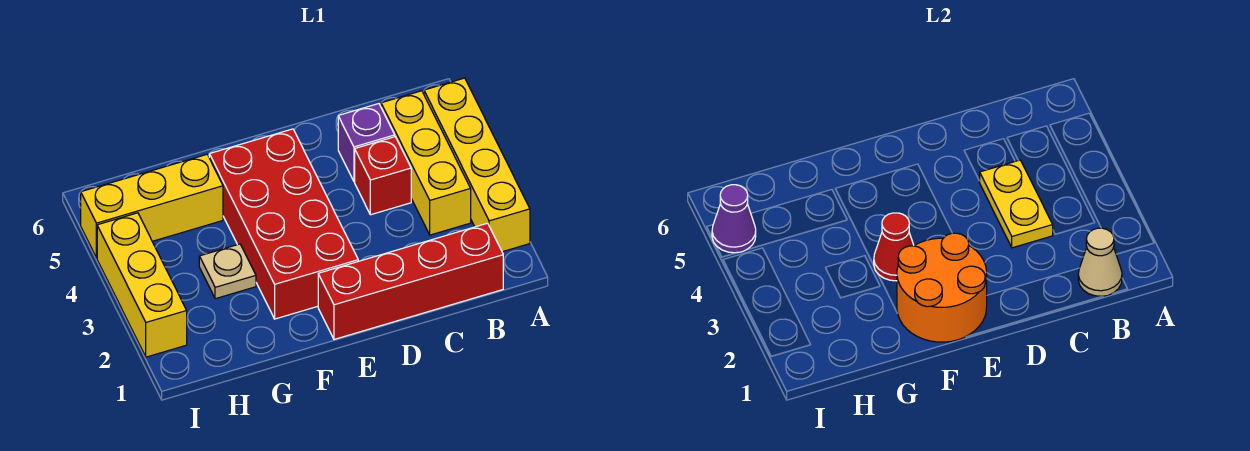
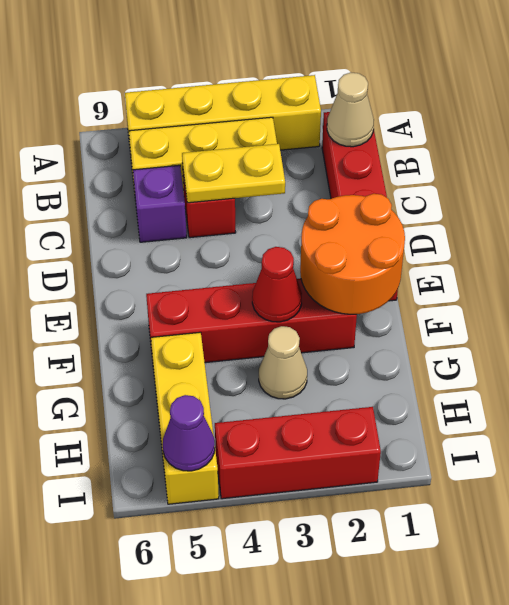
red brick E2:F5 level 1 -> red brick F2:F5 level 1
tan plate G3 level 1 -> tan cone G3 level 1
yellow brick I2:I4 level 1 -> red brick I2:I4 level 1

